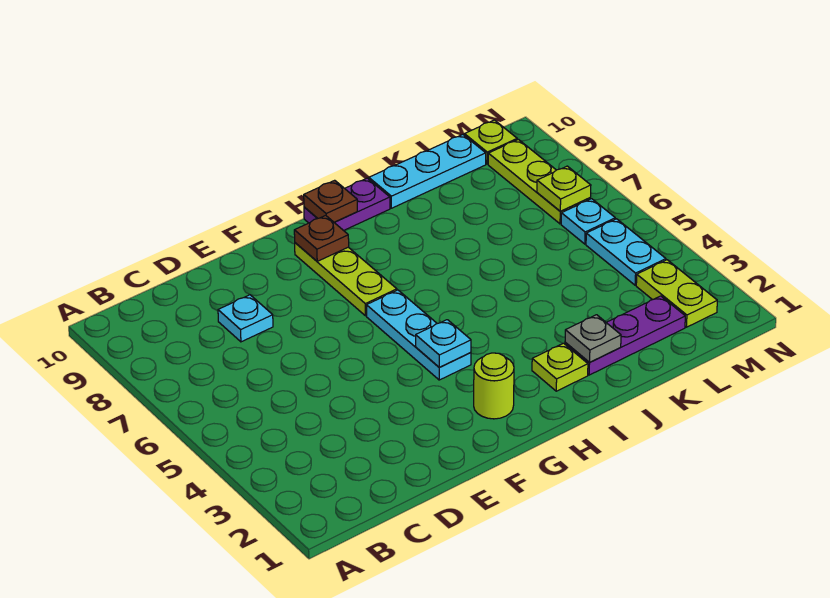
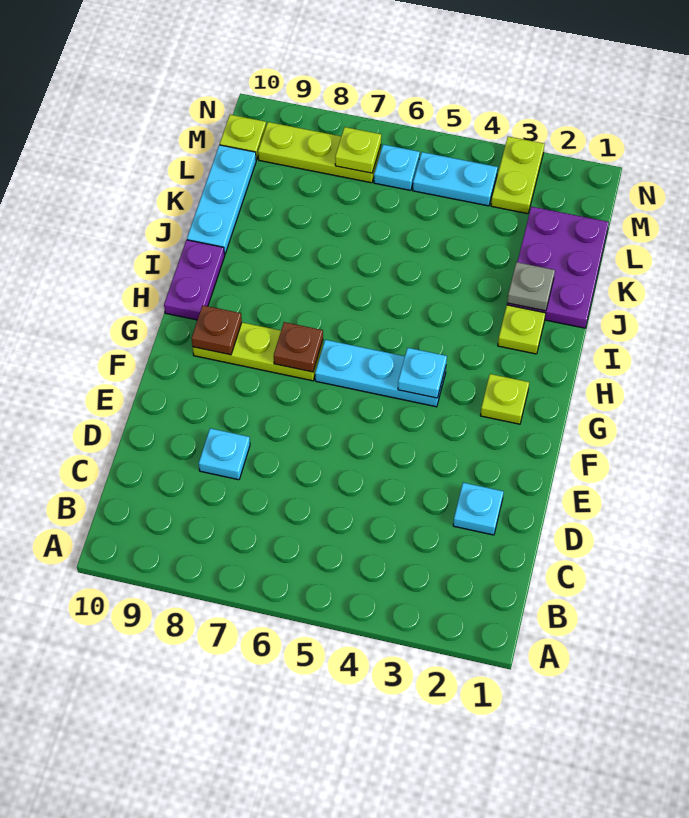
none -> cyan plate D2 level 1
lime round brick G2 level 1 -> lime plate G2 level 1
brown plate H10 level 2 -> brown plate G7 level 2
purple plate J2:L2 level 1 -> purple plate J1:L2 level 1
lime plate M2:M3 level 1 -> lime plate M3:N3 level 1

